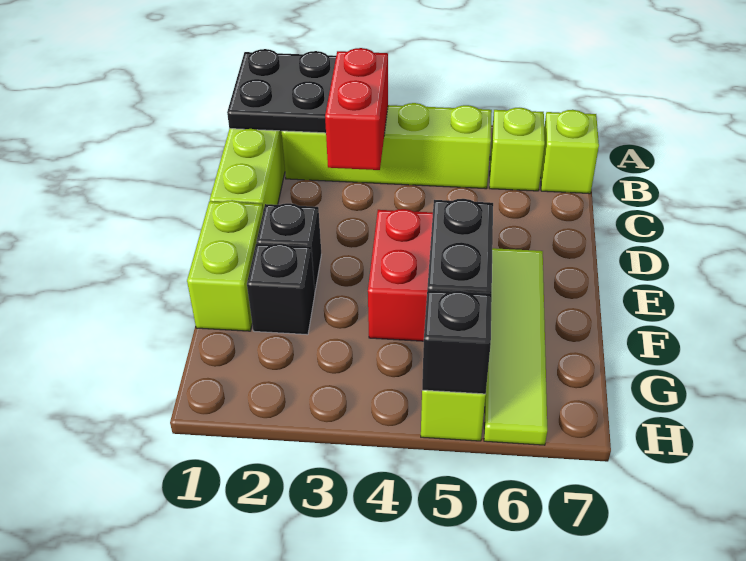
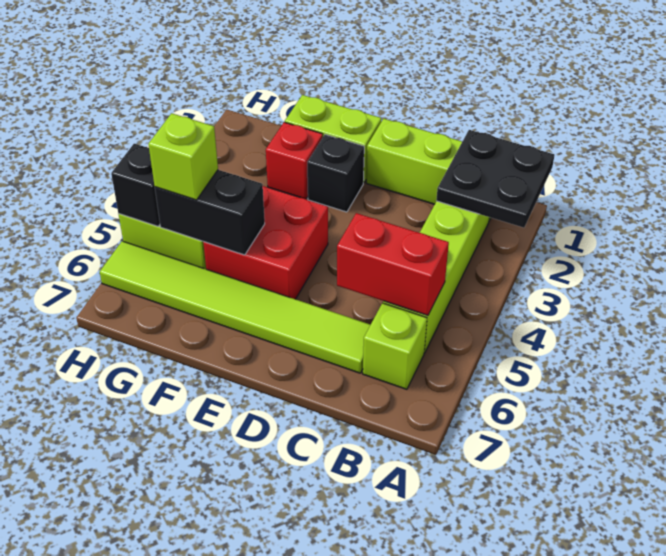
red brick B3:C3 level 2 -> red brick B5:C5 level 2
lime brick B7 level 1 -> lime brick G5 level 3
lime tile E6:H6 level 1 -> lime tile C6:H6 level 1
black brick F2 level 1 -> red brick F2 level 1

